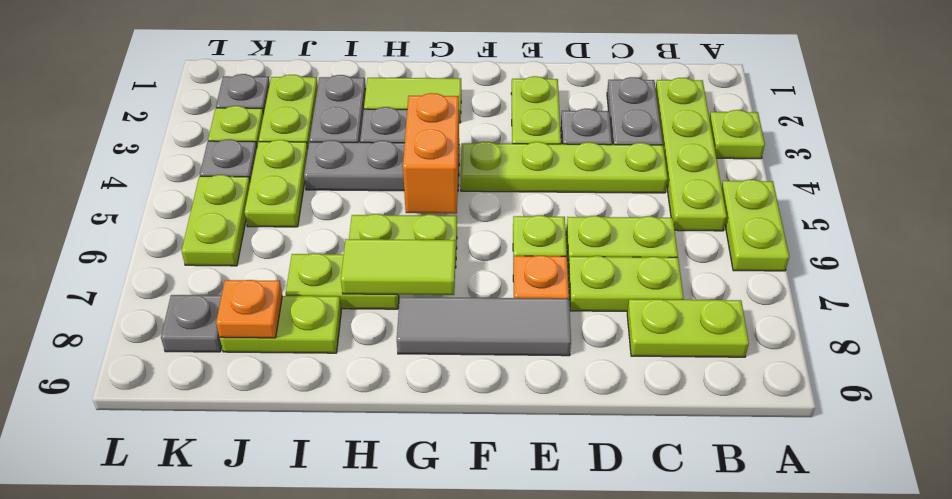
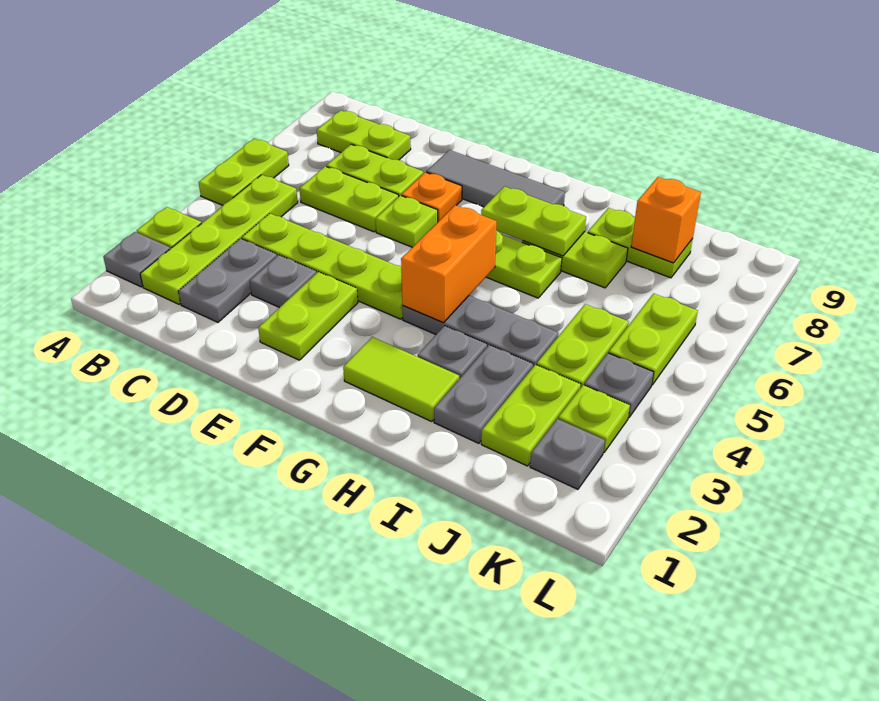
lime tile G7:H7 level 2 -> lime plate G7:H7 level 2
orange plate J8 level 2 -> orange brick J8 level 2
grey plate K8 level 1 -> grey plate A2 level 1

